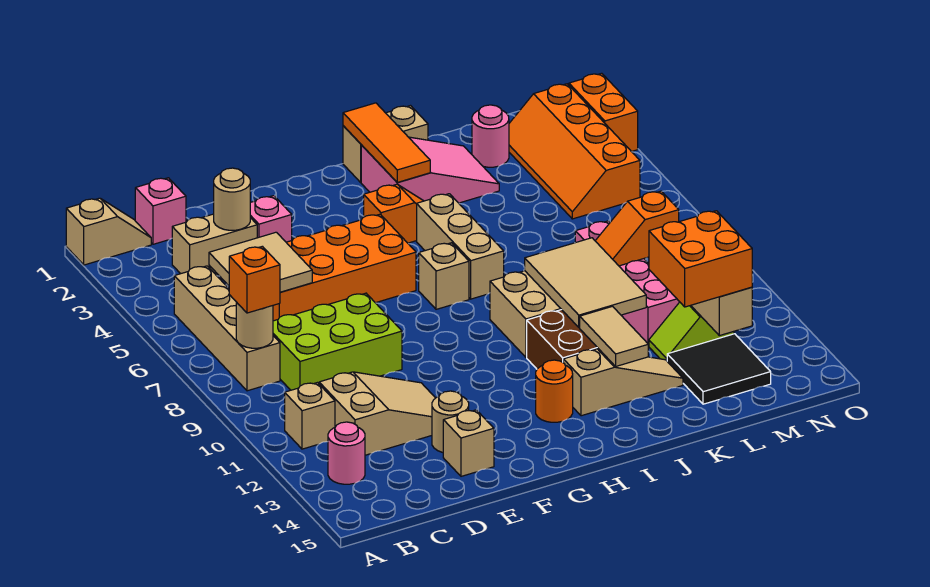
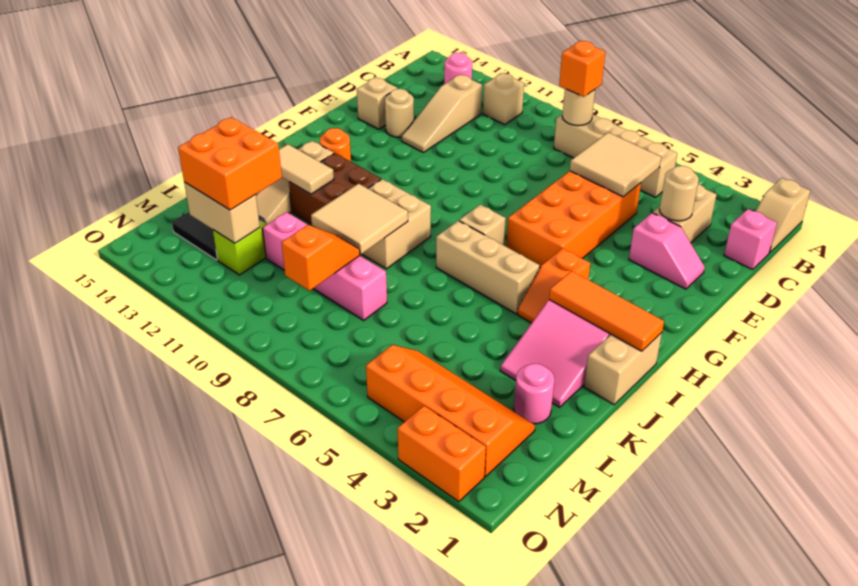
lime brick C8:E9 level 1 -> none
tan slope C11:E12 level 1 top C -> tan slope C12:E12 level 1 top C
tan tile J9:K11 level 2 -> tan tile J9:K10 level 2

